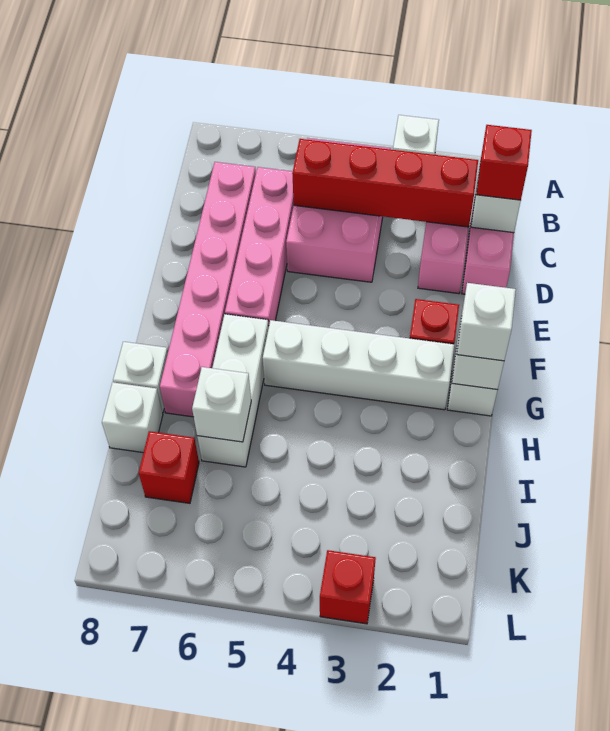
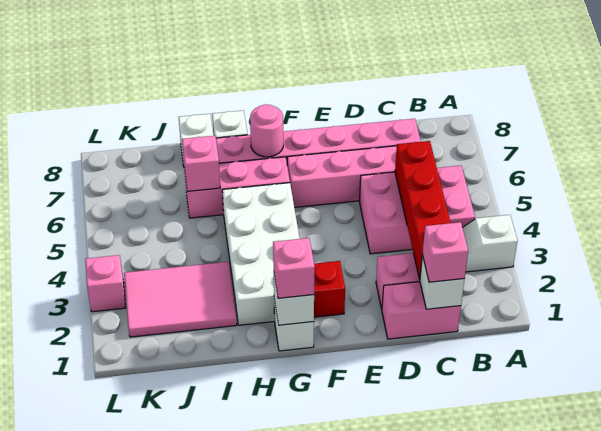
red brick C1 level 3 -> pink brick C1 level 3
white brick G1 level 3 -> pink brick G1 level 3
white brick G2:G5 level 1 -> white brick G2:H5 level 1
white brick G6:I6 level 1 -> pink brick G6:I6 level 1
none -> pink round brick G7 level 2
none -> pink tile I2:K3 level 1
white brick I6 level 2 -> pink brick I6 level 2
red brick J7 level 1 -> none
red brick L3 level 1 -> pink brick L3 level 1

